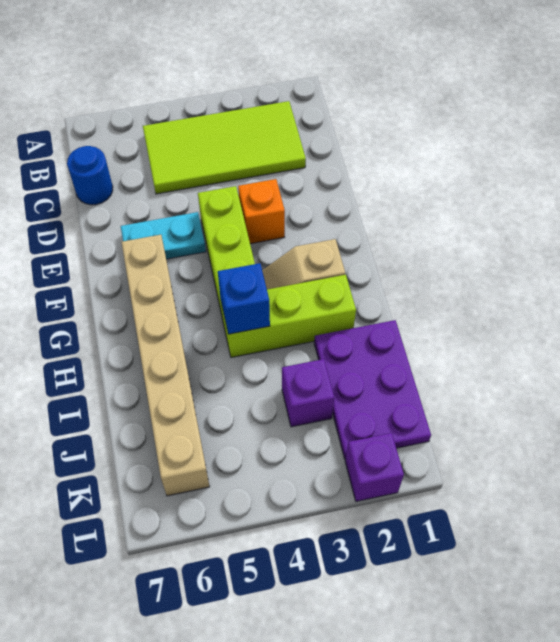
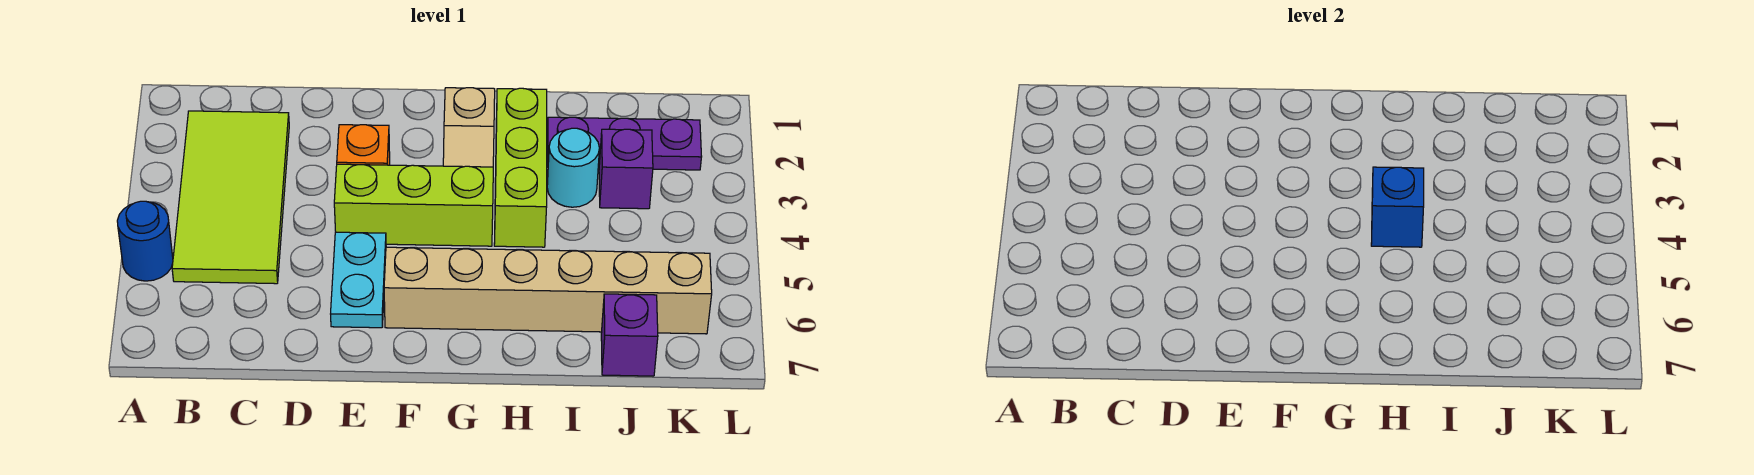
blue round brick C7 level 1 -> blue round brick A5 level 1
purple plate I1:K2 level 1 -> purple plate I2:K2 level 1
none -> cyan round brick I3 level 1
purple brick L2 level 1 -> purple brick J7 level 1

